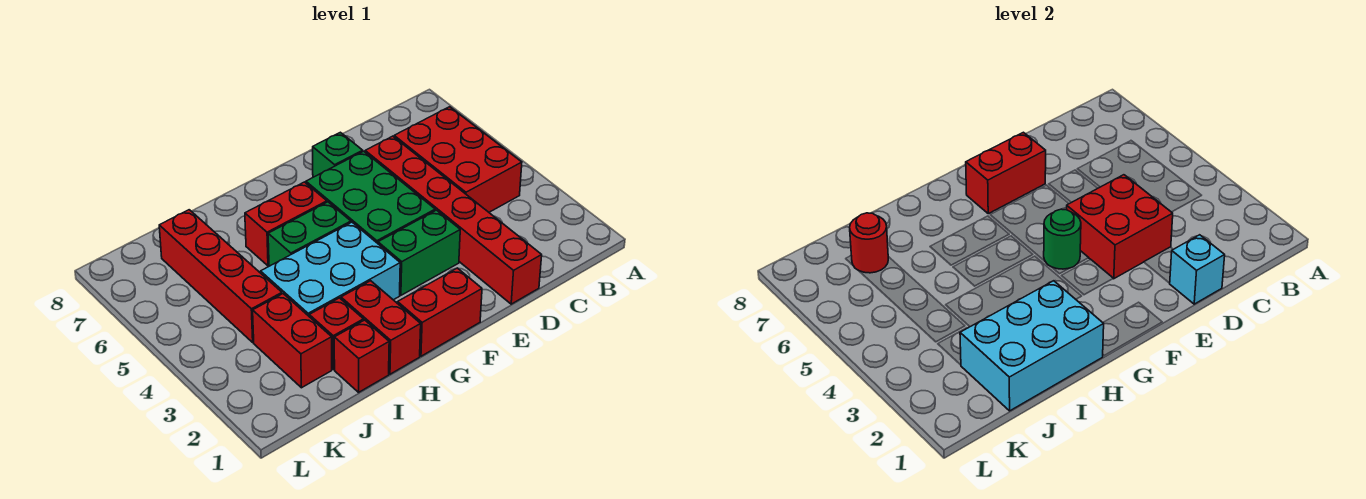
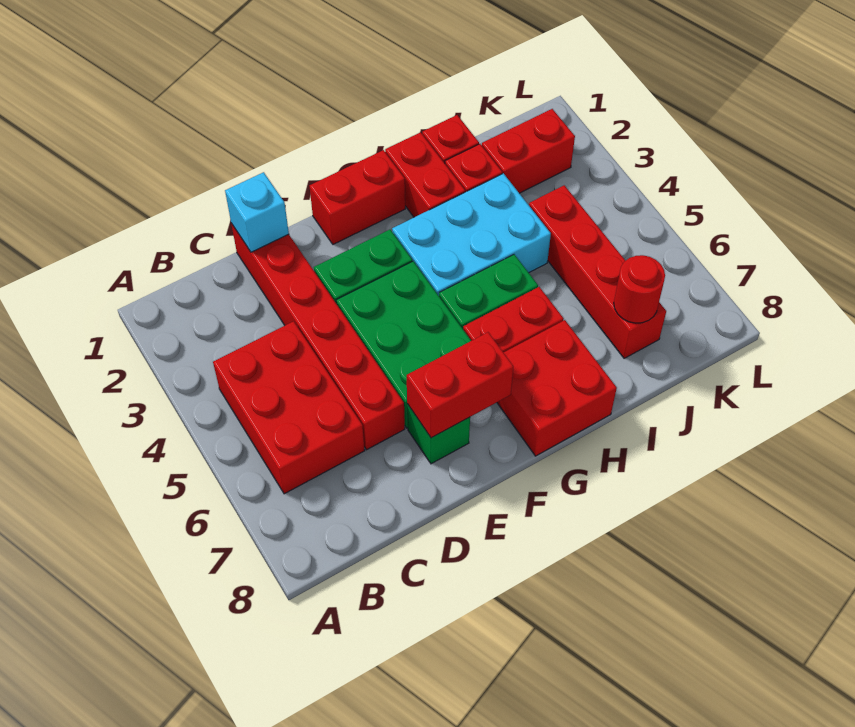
red brick D3:E4 level 2 -> red brick G7:H8 level 1
green round brick F4 level 2 -> none
cyan brick H1:J2 level 2 -> none
red brick J2:J3 level 1 -> red brick J2:K2 level 1

